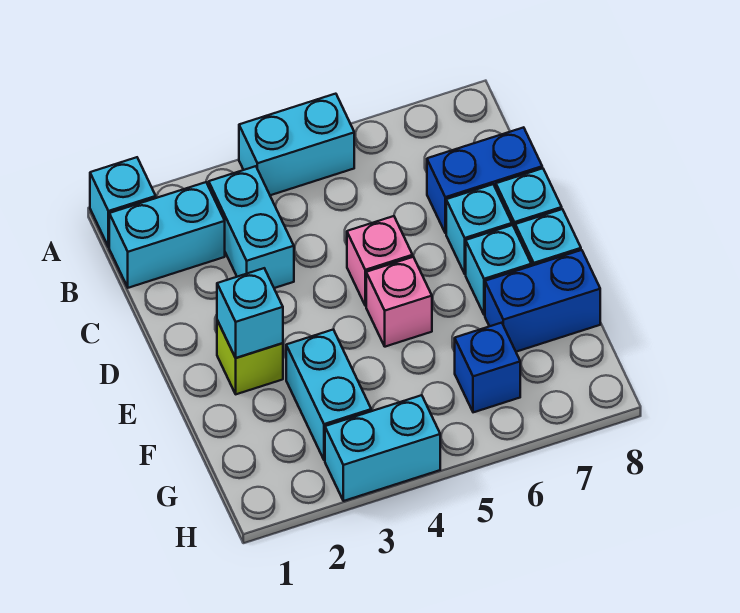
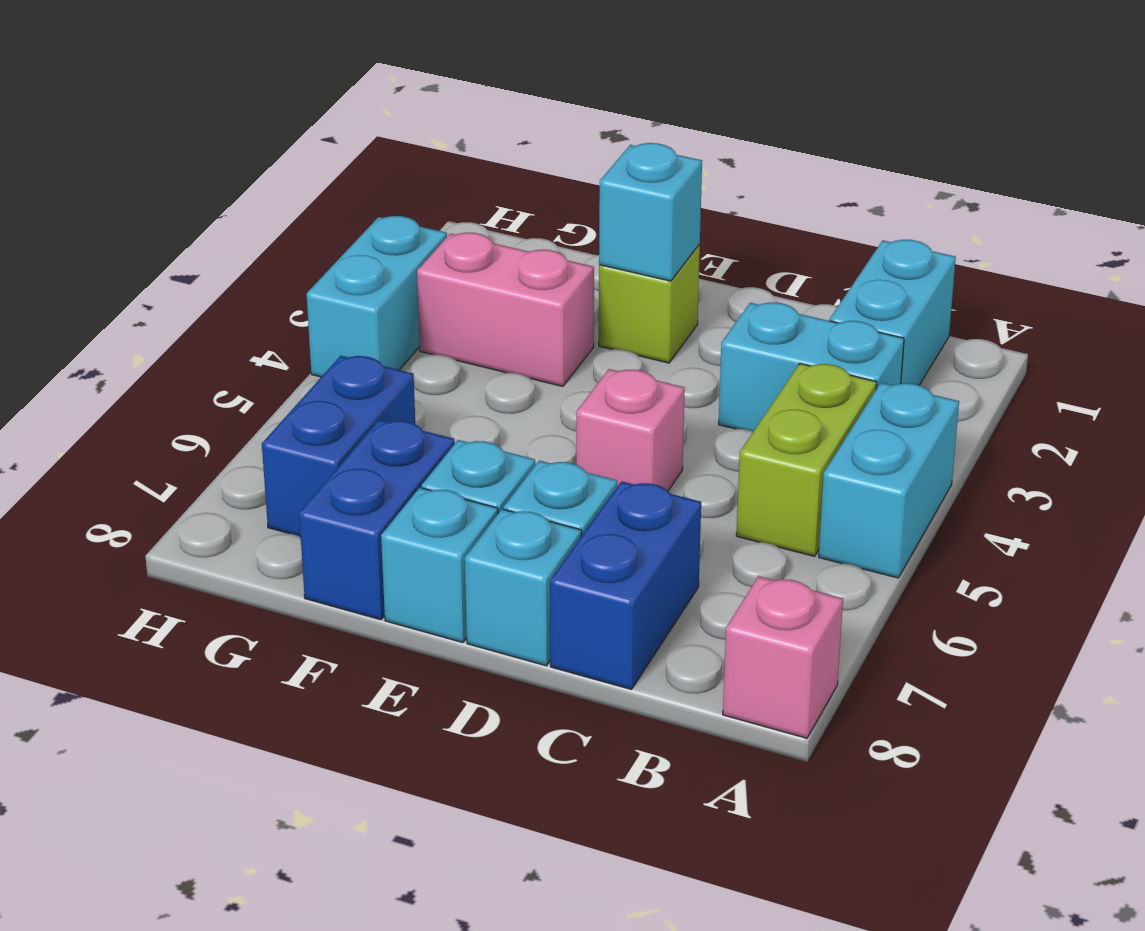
cyan brick A1 level 1 -> none
none -> lime brick B4:B5 level 1
pink brick E5 level 1 -> pink brick A8 level 1
cyan brick F3:G3 level 1 -> pink brick F3:G3 level 1
blue brick G6 level 1 -> blue brick G6:G7 level 1

